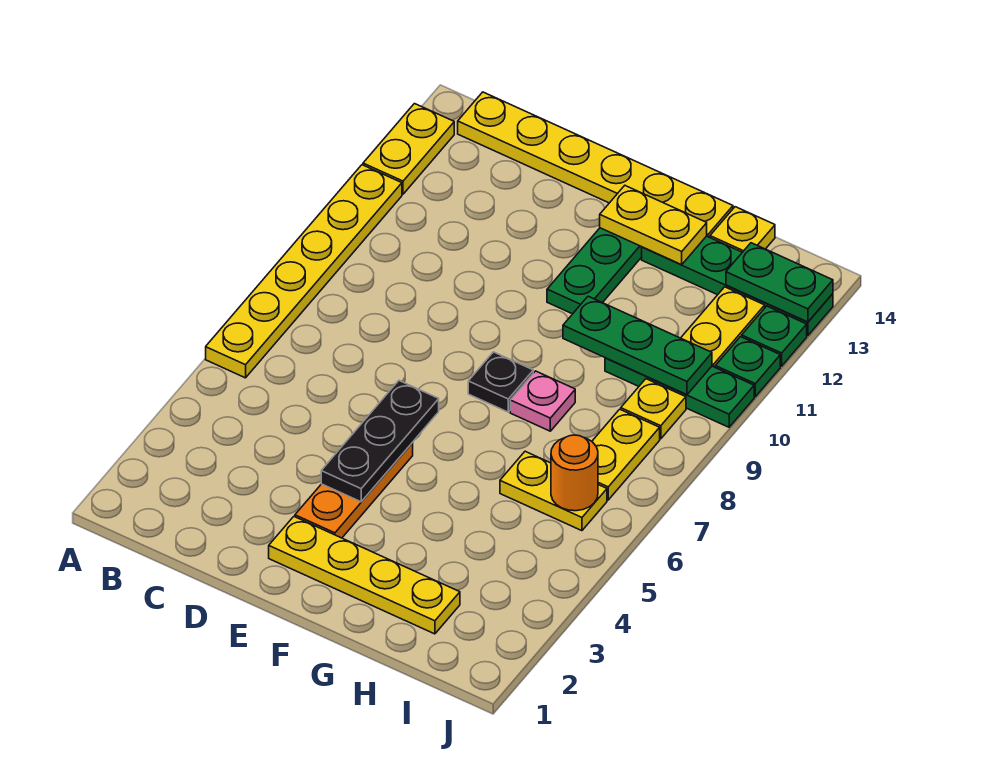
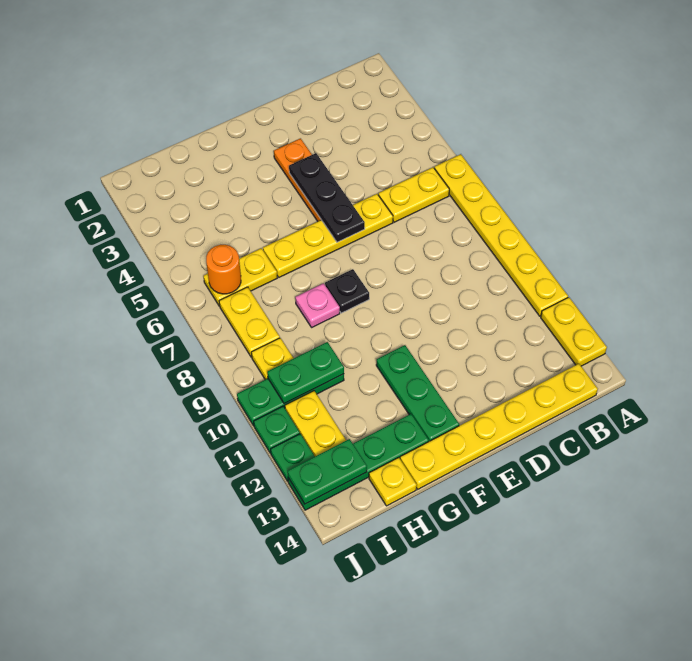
yellow plate E2:H2 level 1 -> yellow plate D6:G6 level 1
yellow plate F13:G13 level 2 -> yellow plate B6:C6 level 1
green plate G10:I10 level 2 -> green plate H10:I10 level 2

